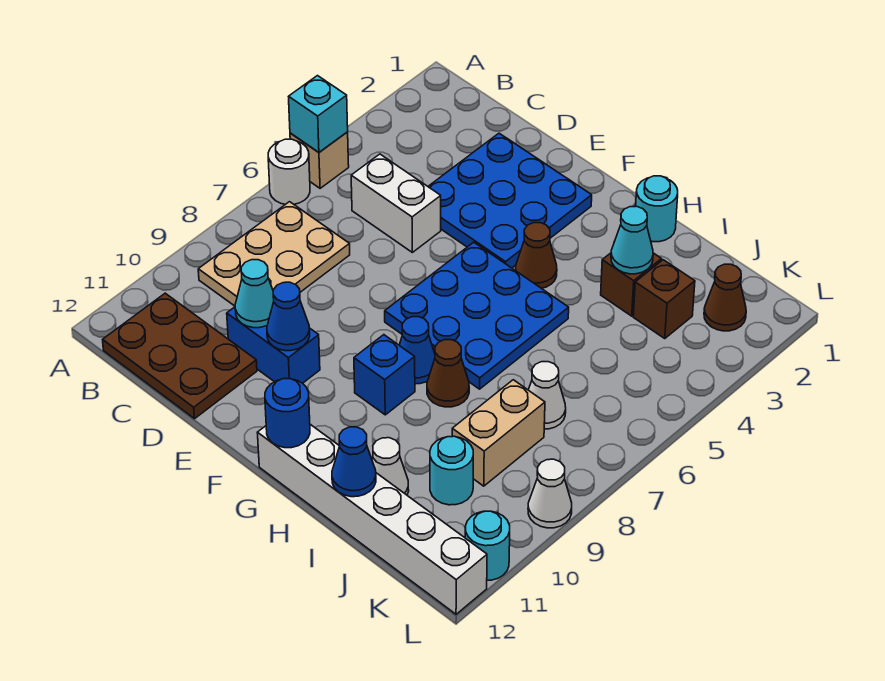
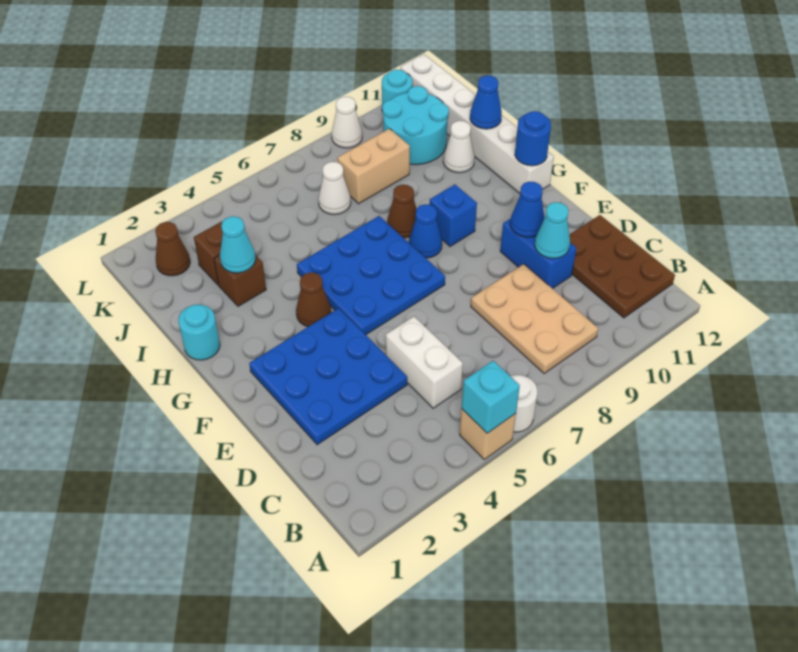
tan plate B7:C9 level 1 -> tan plate B8:D9 level 1
cyan round brick J10 level 1 -> cyan round brick J10:K11 level 1

